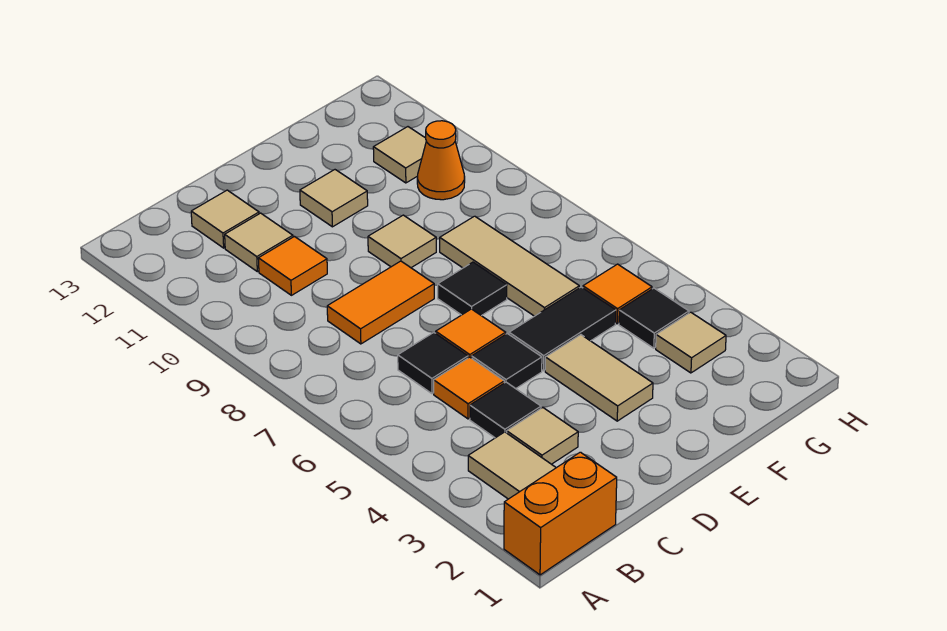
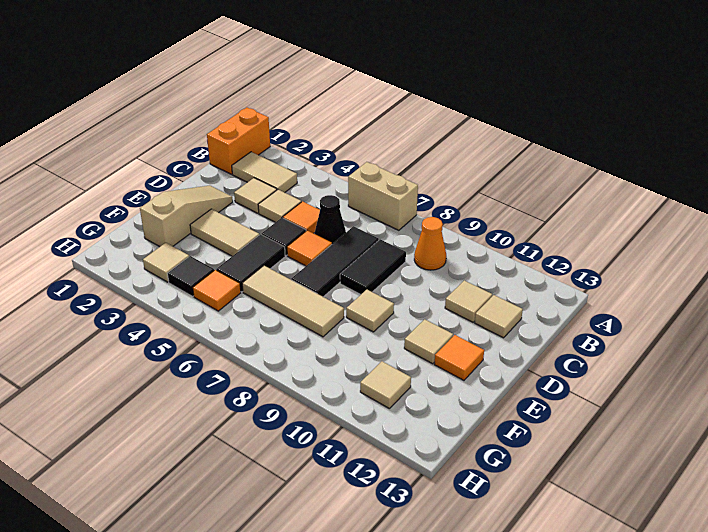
none -> tan brick A6:A7 level 1
black tile C4 level 1 -> tan tile C4 level 1
black tile C6 level 1 -> black cone C6 level 1
orange tile C8:D8 level 1 -> black tile C8:D8 level 1
orange tile C10 level 1 -> orange tile E12 level 1
none -> tan slope D2:F2 level 1 top F
black tile E7 level 1 -> black tile C7:E7 level 1
orange cone G10 level 1 -> orange cone B9 level 1

